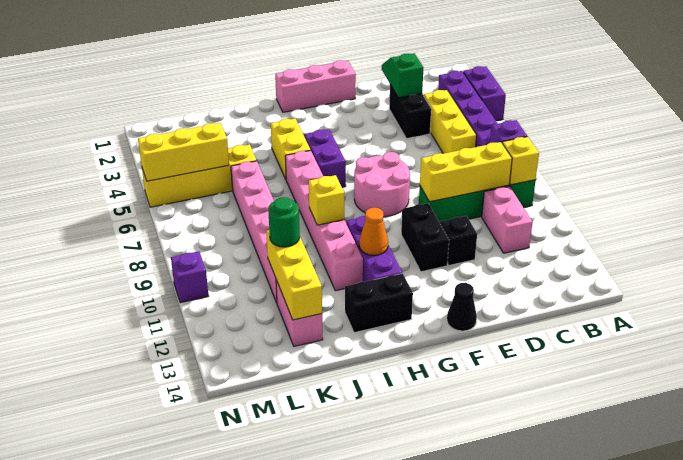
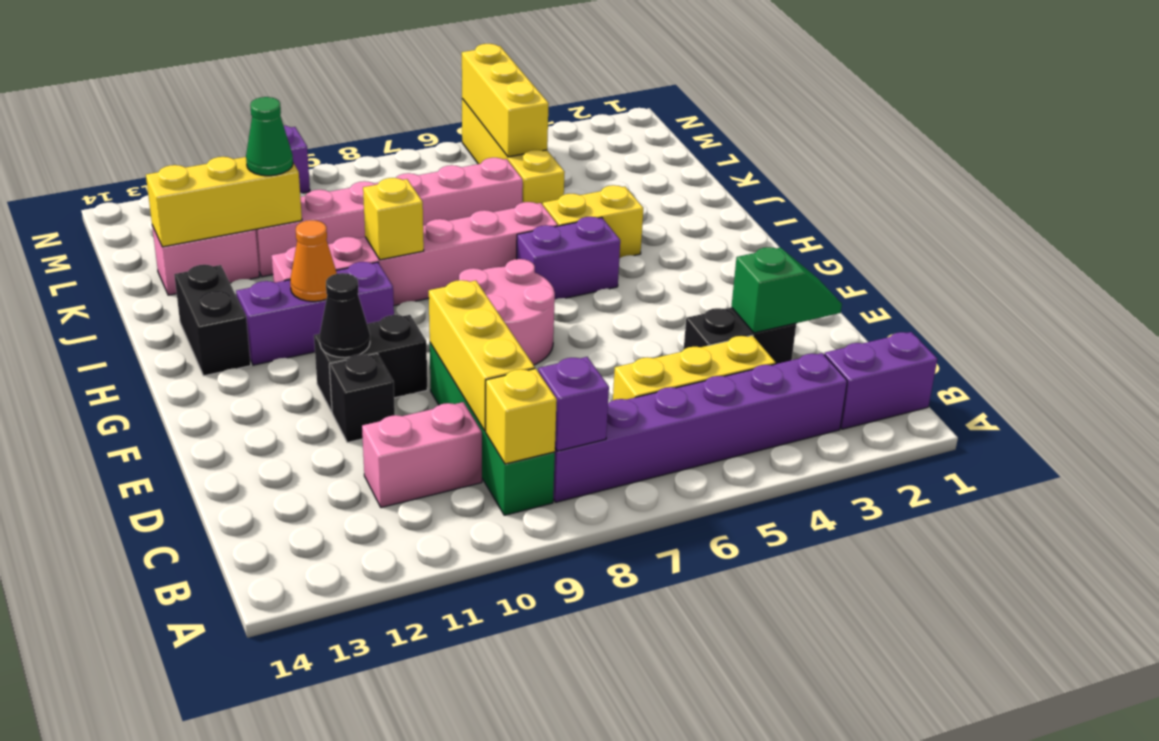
purple brick A3:A4 level 1 -> purple brick B1:B2 level 1
pink brick F1:H1 level 1 -> none
black cone F14 level 1 -> black cone F11 level 2
green round brick K11 level 3 -> green cone K11 level 3

